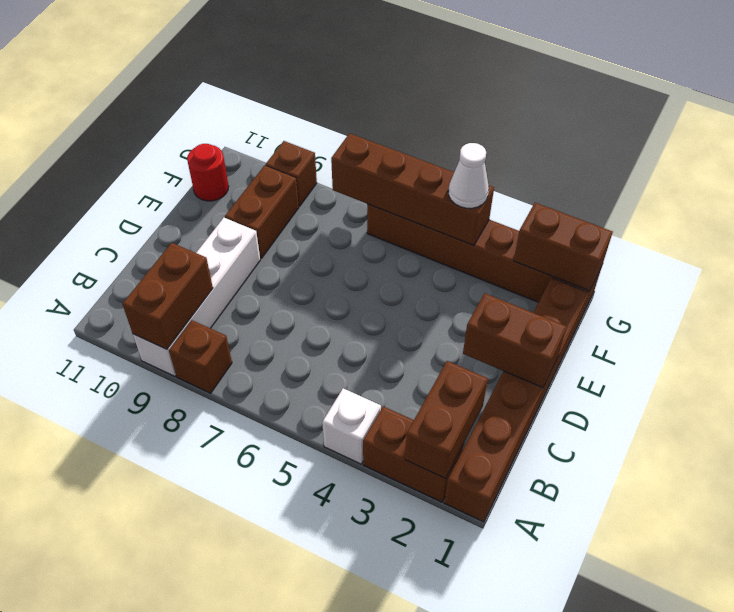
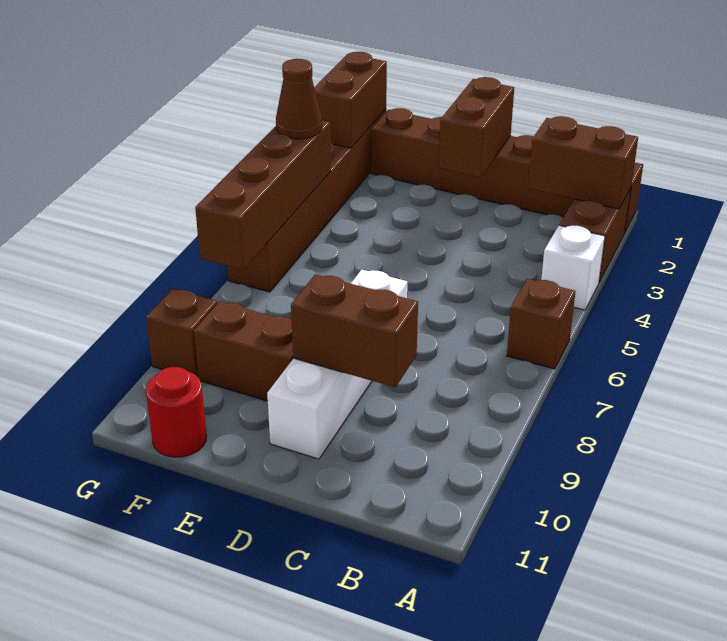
brown brick A8 level 1 -> brown brick A6 level 1
white brick A9:D9 level 1 -> white brick D7:D10 level 1
brown brick A9:B9 level 2 -> brown brick C9:D9 level 2
white cone G4 level 3 -> brown cone G4 level 3

